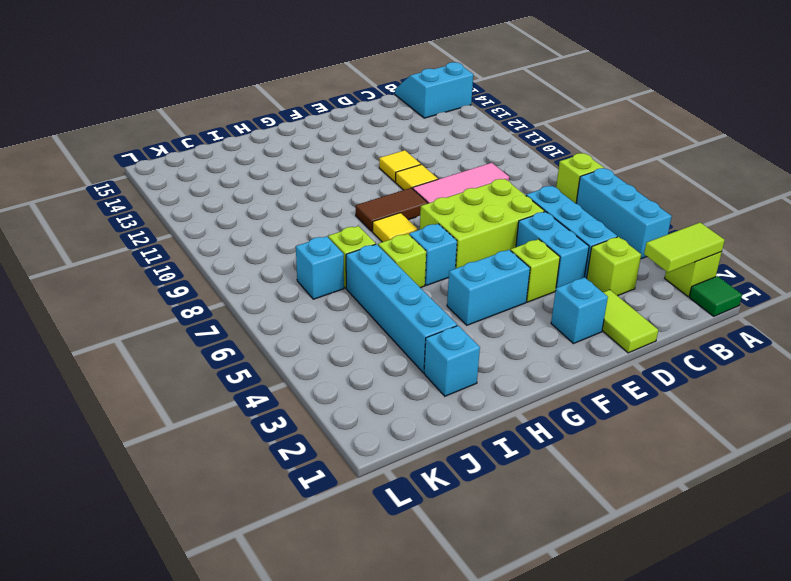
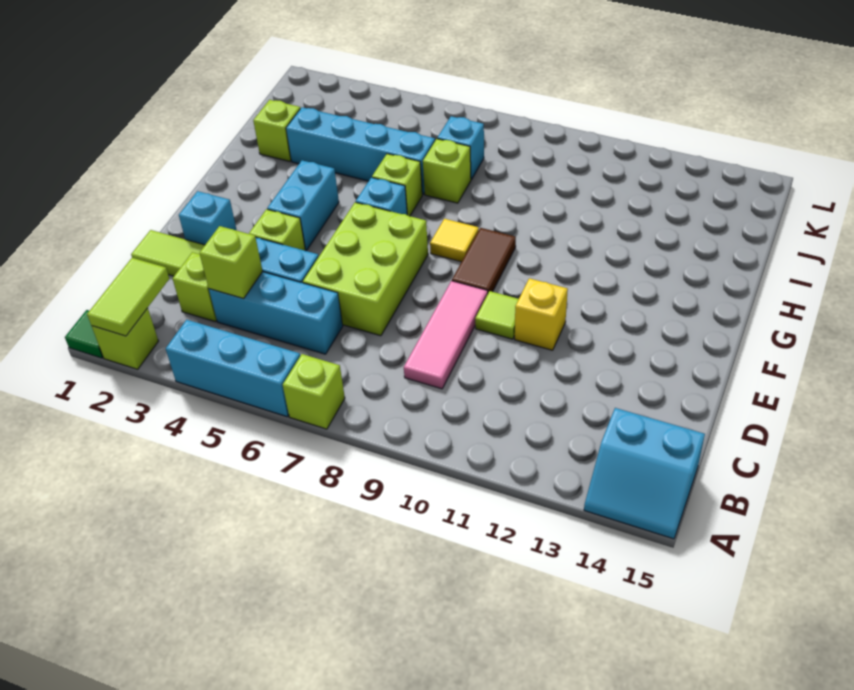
cyan slope A14:B15 level 1 top 14 -> cyan slope A14:B15 level 1 top B
none -> lime brick C4 level 2
yellow tile E10 level 1 -> lime tile E10 level 1
yellow tile E11 level 1 -> yellow brick E11 level 1
cyan brick I2 level 1 -> lime brick I2 level 1

